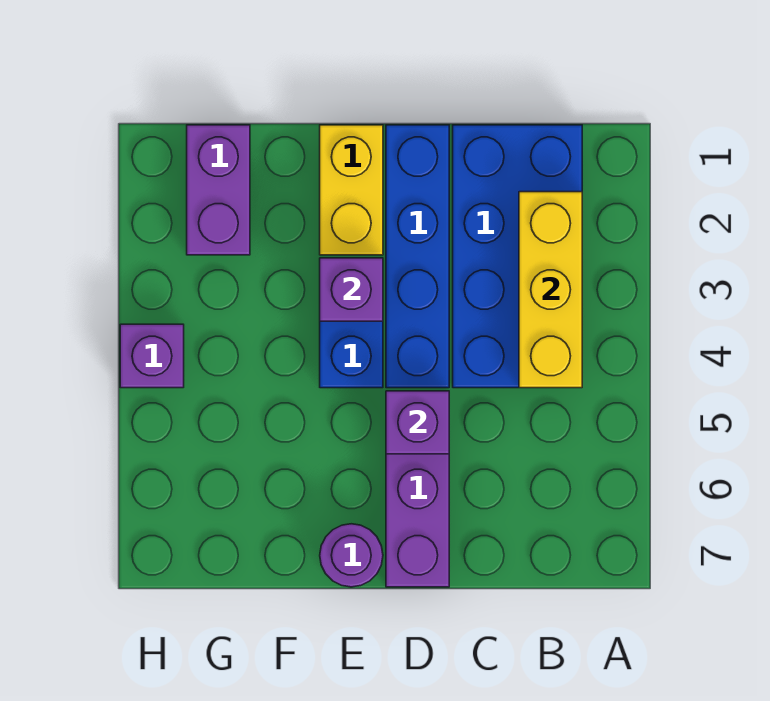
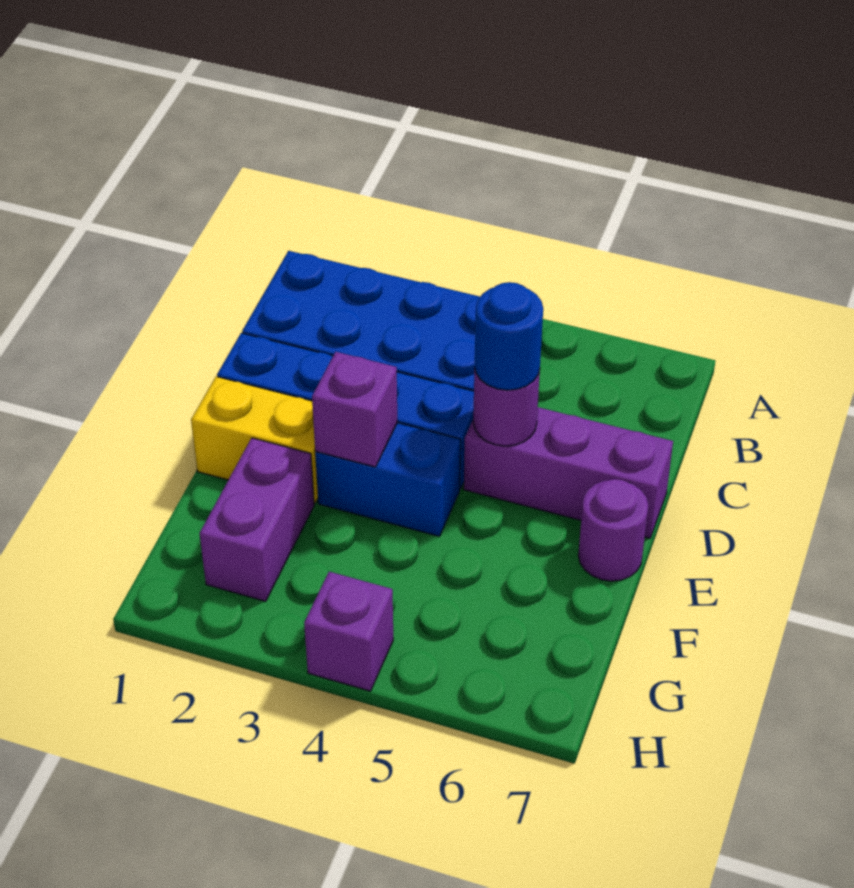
yellow brick B2:B4 level 2 -> none
purple brick D5 level 2 -> purple round brick D5 level 2
none -> blue round brick D5 level 3
purple brick G1:G2 level 1 -> purple brick F2:G2 level 1

